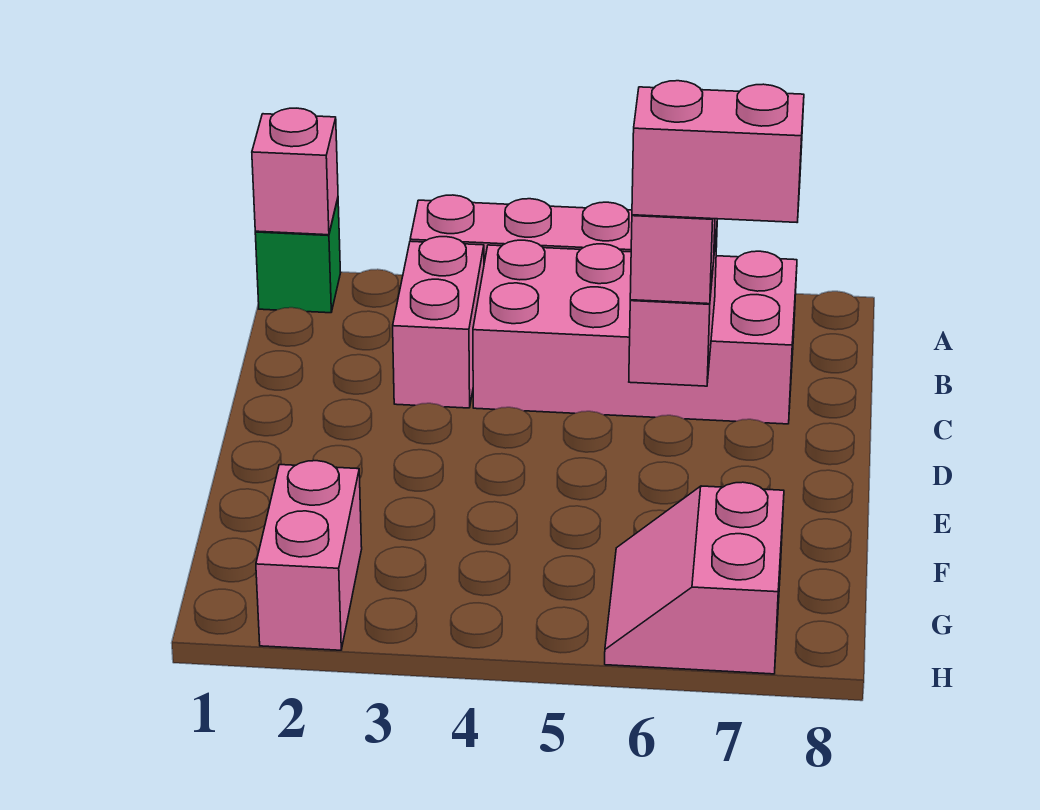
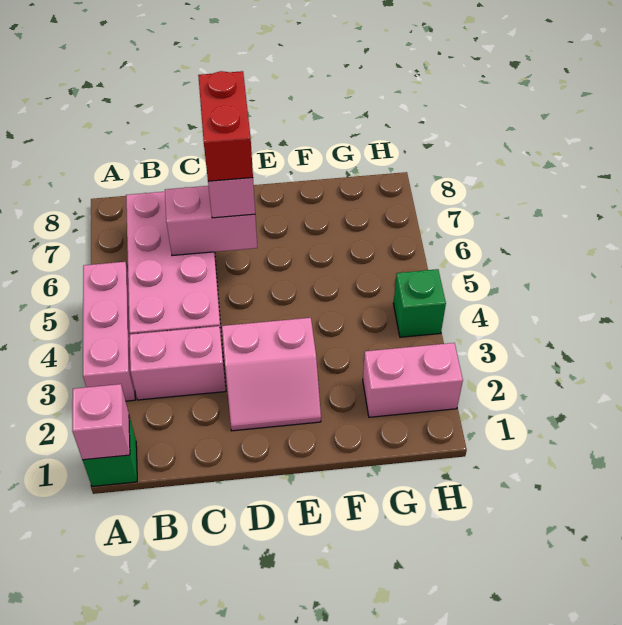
pink brick D6:D7 level 4 -> red brick D6:D7 level 4
pink slope G6:H7 level 1 top 7 -> pink slope D2:E3 level 1 top 3
none -> green brick H4 level 1

